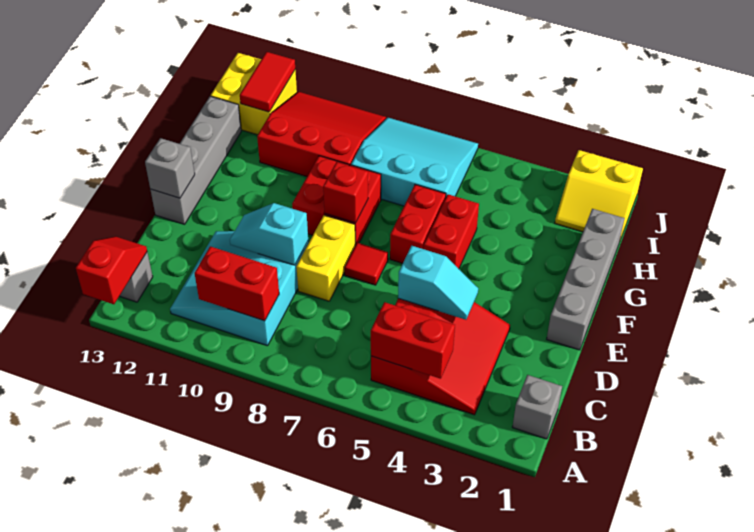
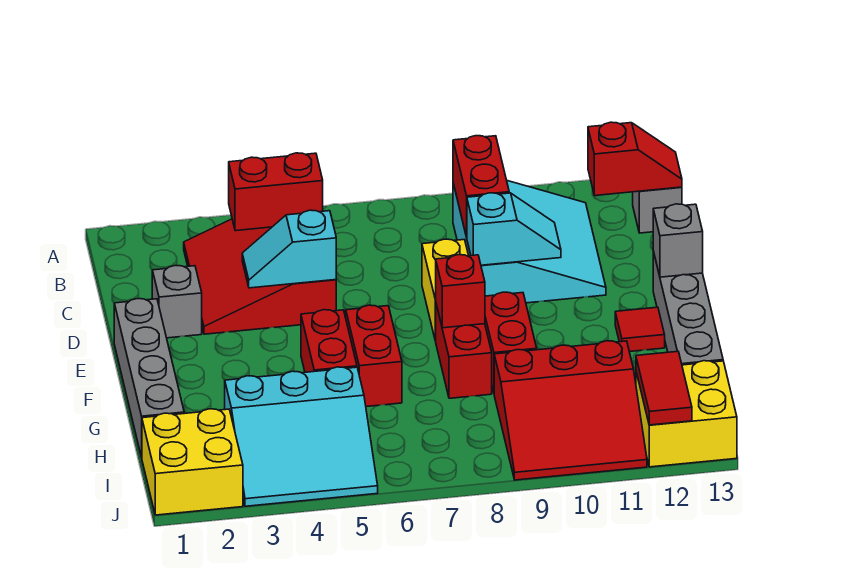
red slope A13:B13 level 2 top A -> red slope B12:B13 level 2 top 12
grey brick B1 level 1 -> grey brick D2 level 1
red brick B9:B10 level 2 -> red brick B9:C9 level 2
red tile E7 level 1 -> red tile F12 level 1
cyan slope H6:J8 level 1 top H -> cyan slope H3:J5 level 1 top H
yellow slope I1:J2 level 1 top J -> yellow brick I1:J2 level 1

